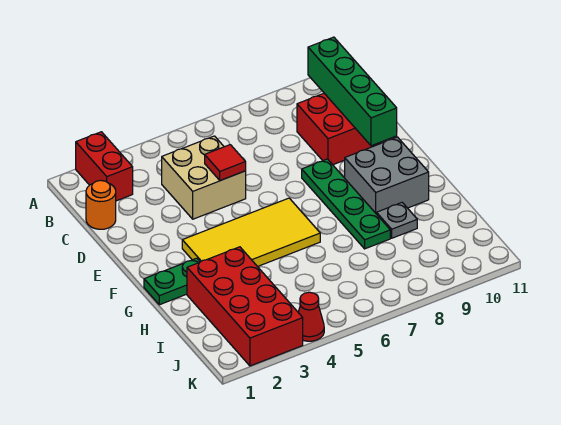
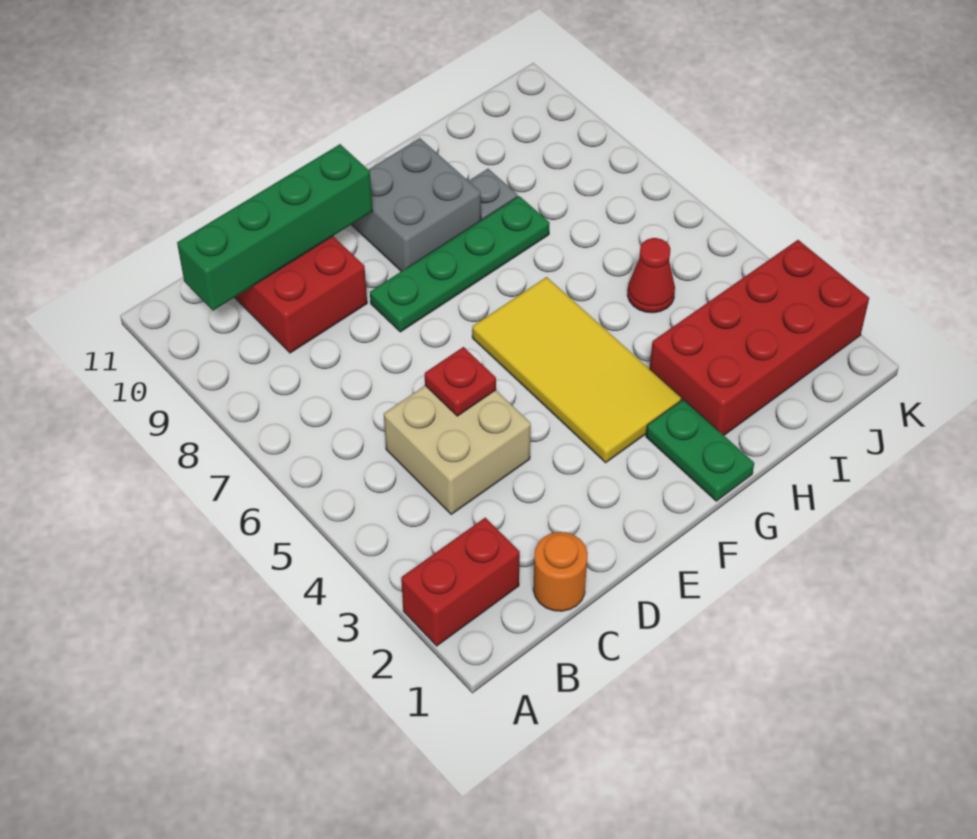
red tile D5 level 2 -> red plate D5 level 2
red cone K4 level 1 -> red cone I5 level 1

